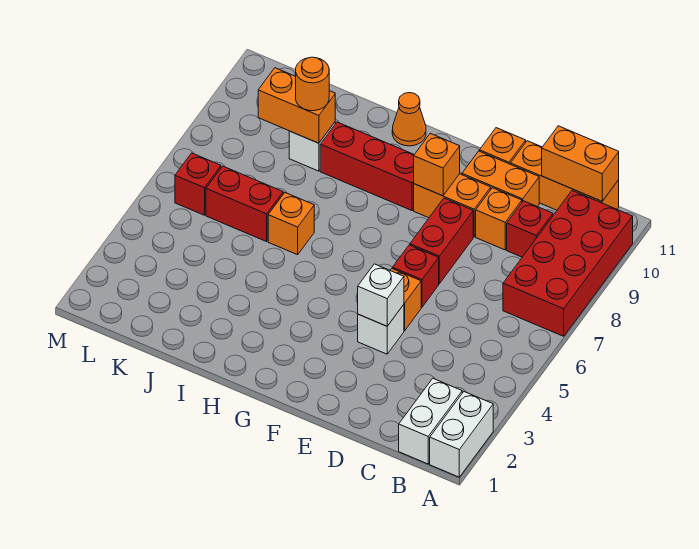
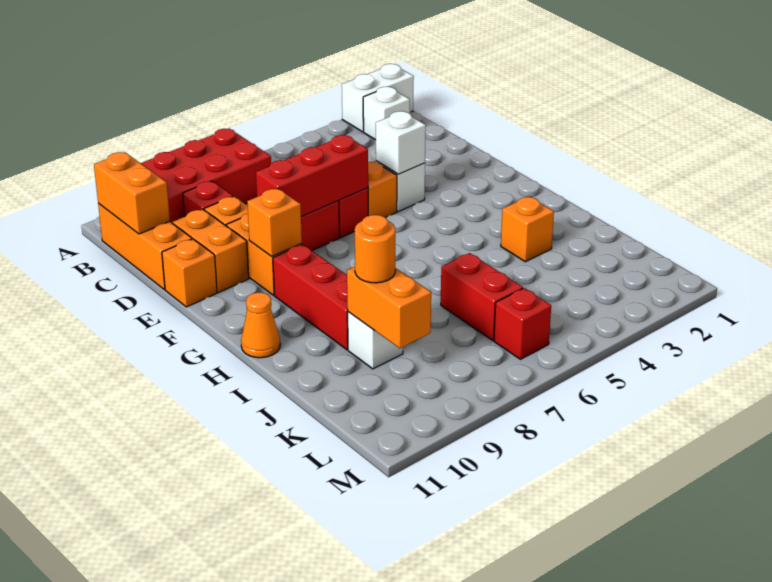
white brick B1:B2 level 1 -> white brick B2 level 1
none -> red brick E6:E8 level 2
orange brick I6 level 1 -> orange brick I3 level 1

